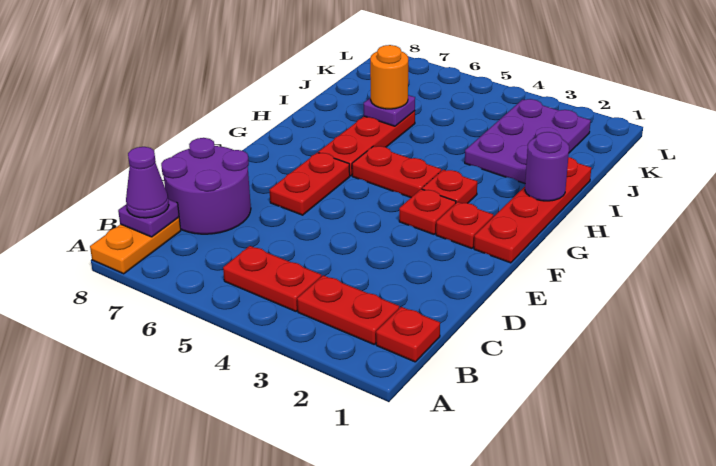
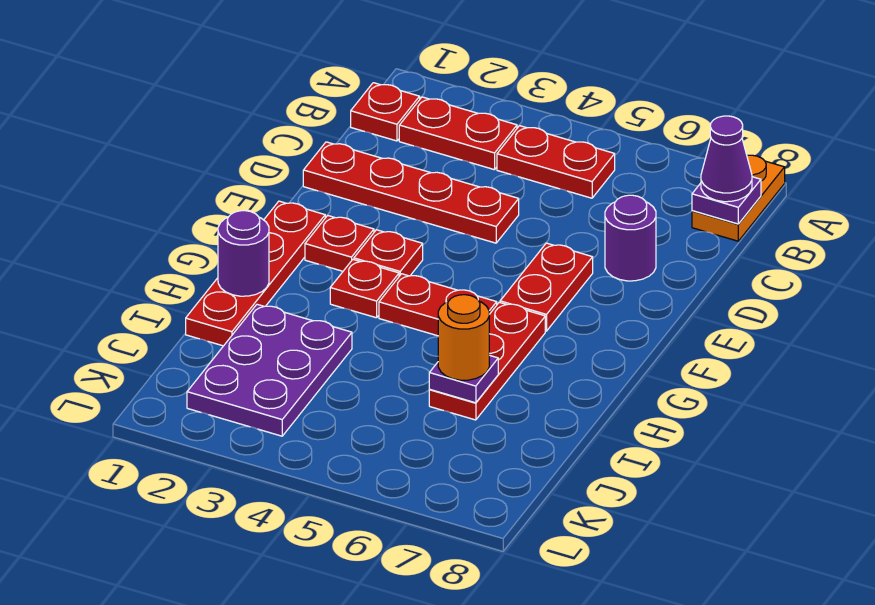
purple round brick C7:D8 level 1 -> purple round brick D7 level 1
none -> red plate D1:D4 level 1

